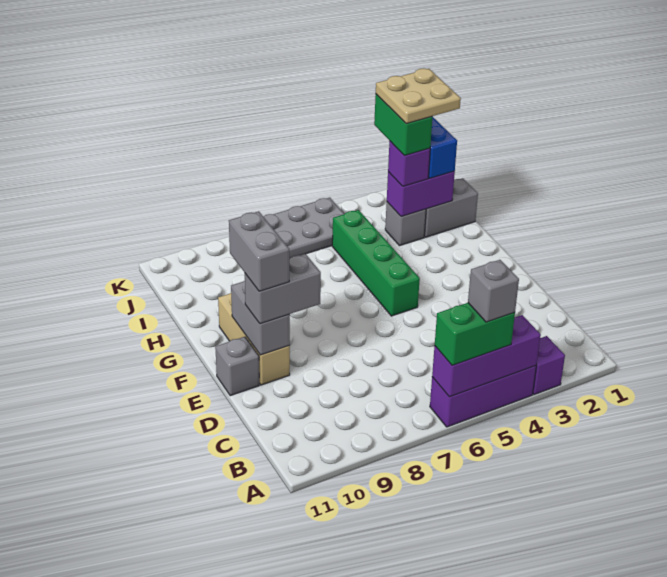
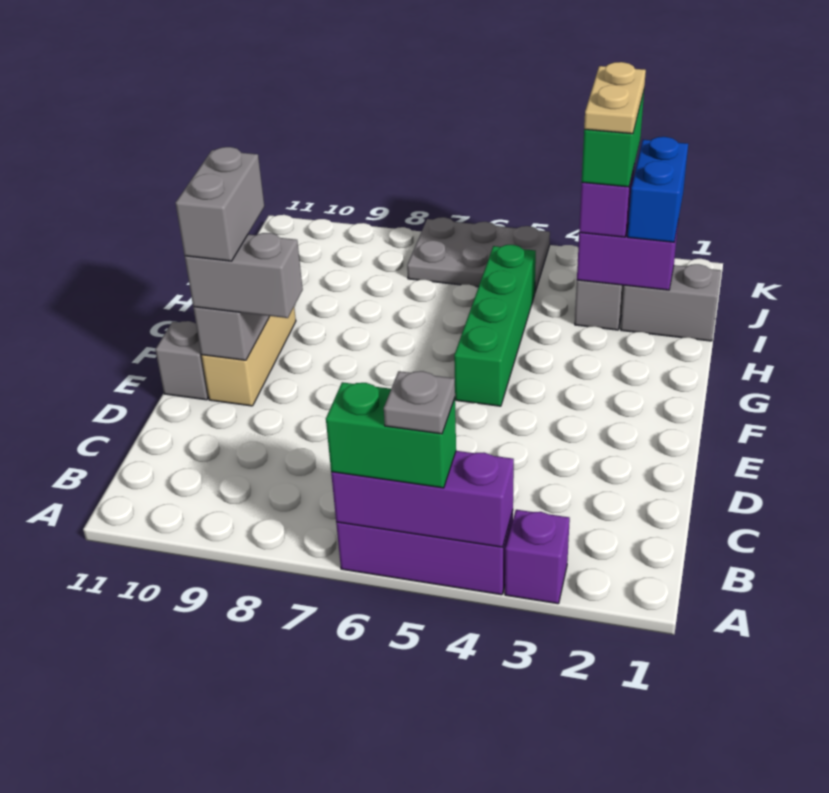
grey brick A5 level 4 -> grey plate A5 level 4
tan plate I2:J3 level 5 -> tan plate I3:J3 level 5

